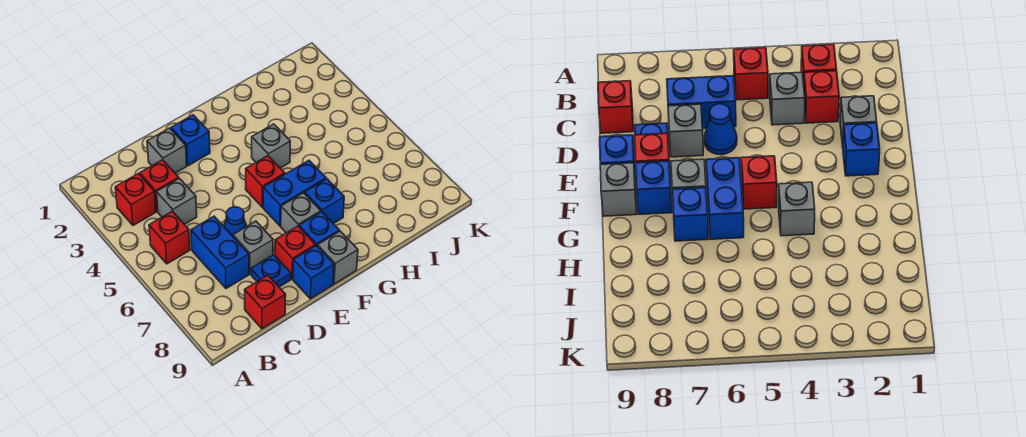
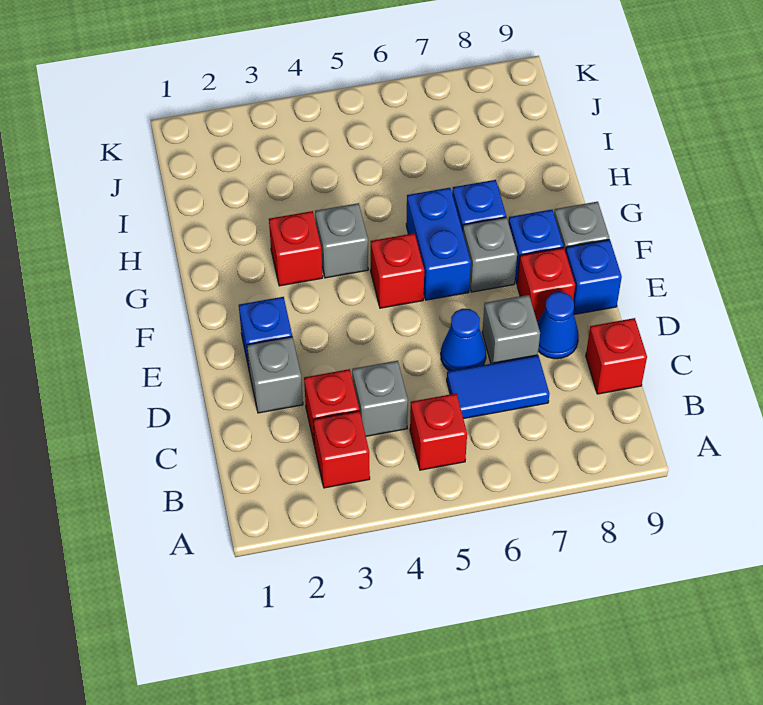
blue brick C6:C7 level 1 -> blue tile C6:C7 level 1
blue plate D8 level 1 -> blue cone D8 level 1
none -> red brick G3 level 1

